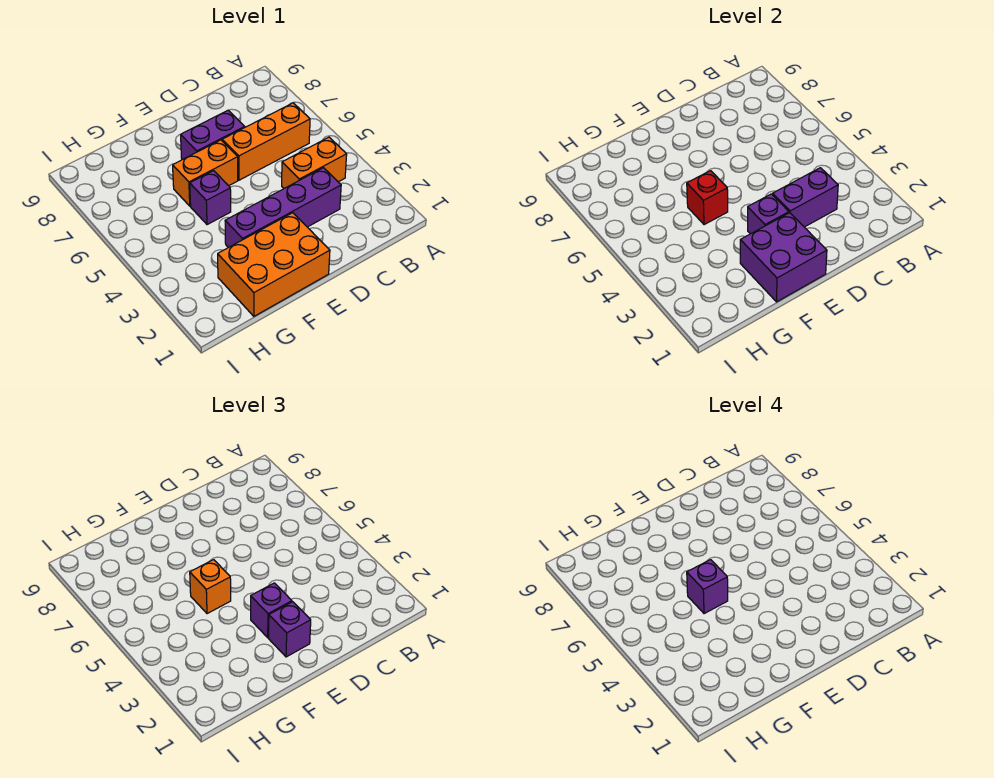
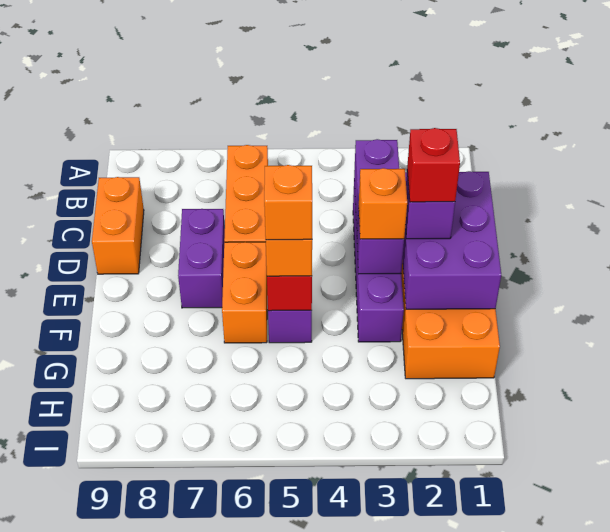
orange brick B4:C4 level 1 -> orange brick C9:D9 level 1
purple brick E1:F2 level 2 -> purple brick D1:F2 level 2
none -> red brick E2 level 4
purple brick E3 level 3 -> orange brick E3 level 3
purple brick F5 level 4 -> orange brick F5 level 4

